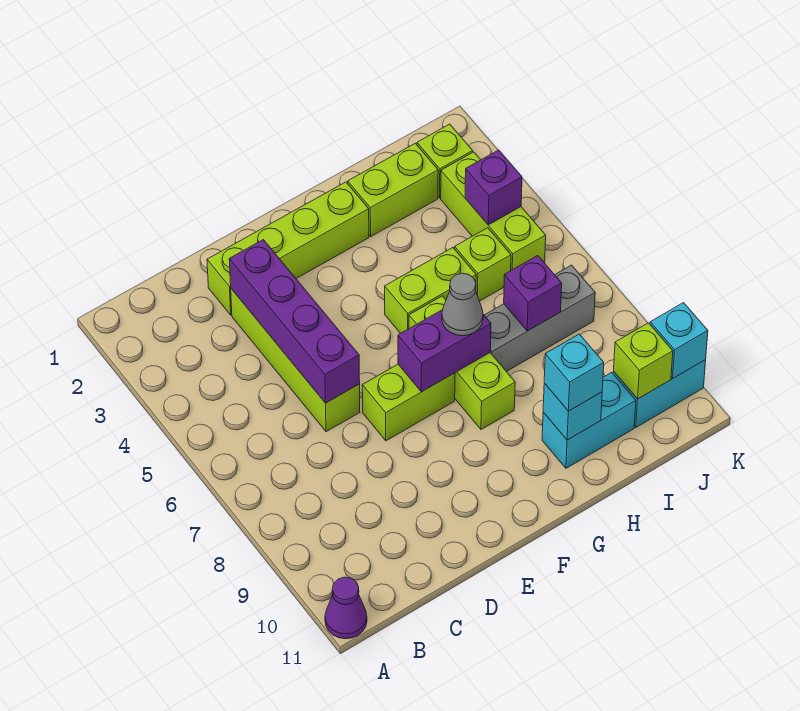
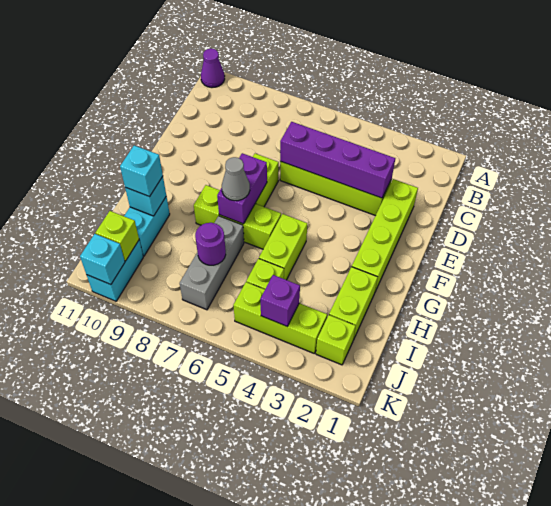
purple brick I7 level 2 -> purple round brick I7 level 2

